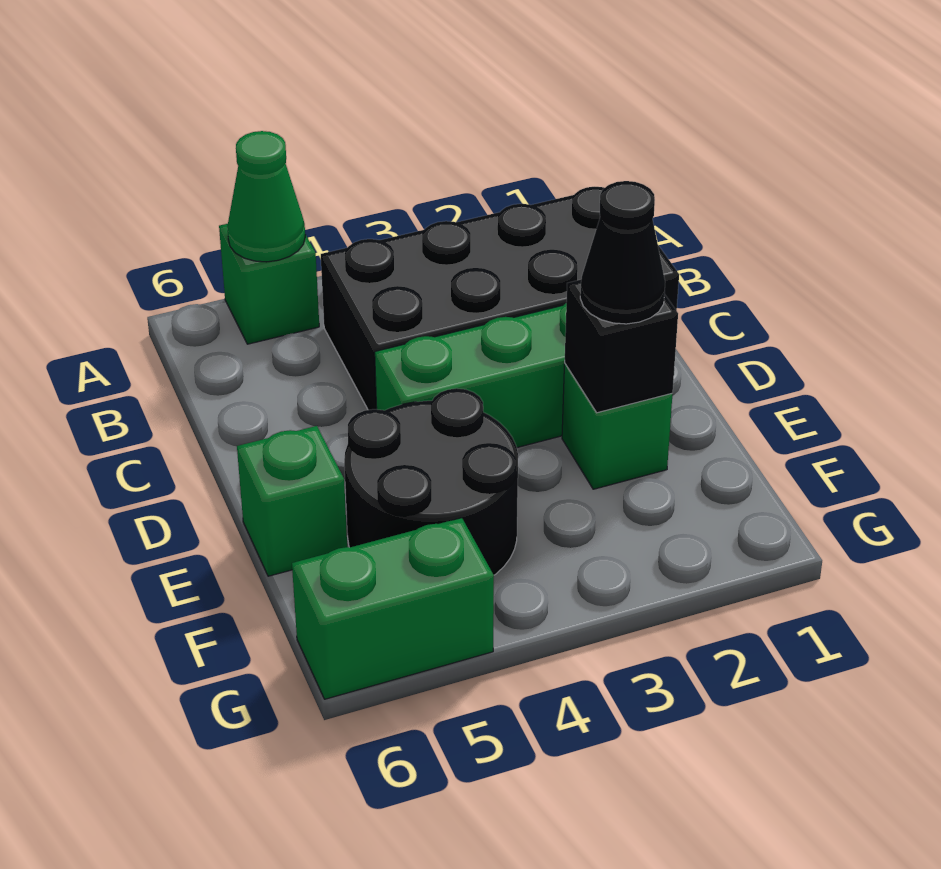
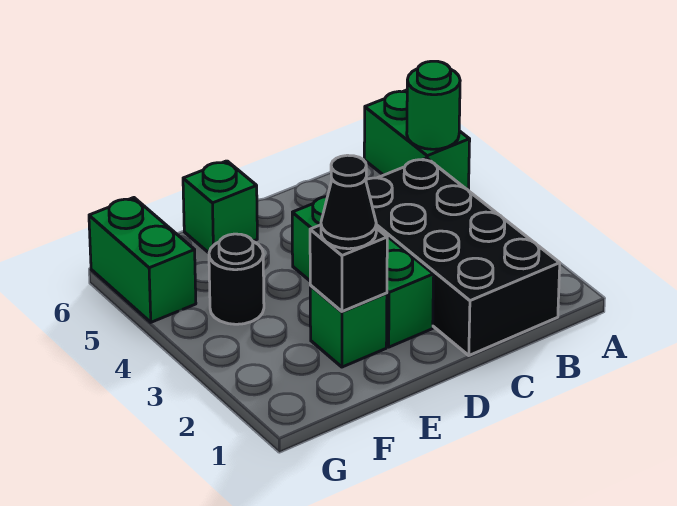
green brick A5 level 1 -> green brick A5:A6 level 1
green cone A5 level 2 -> green round brick A5 level 2
black round brick E4:F5 level 1 -> black round brick F4 level 1

